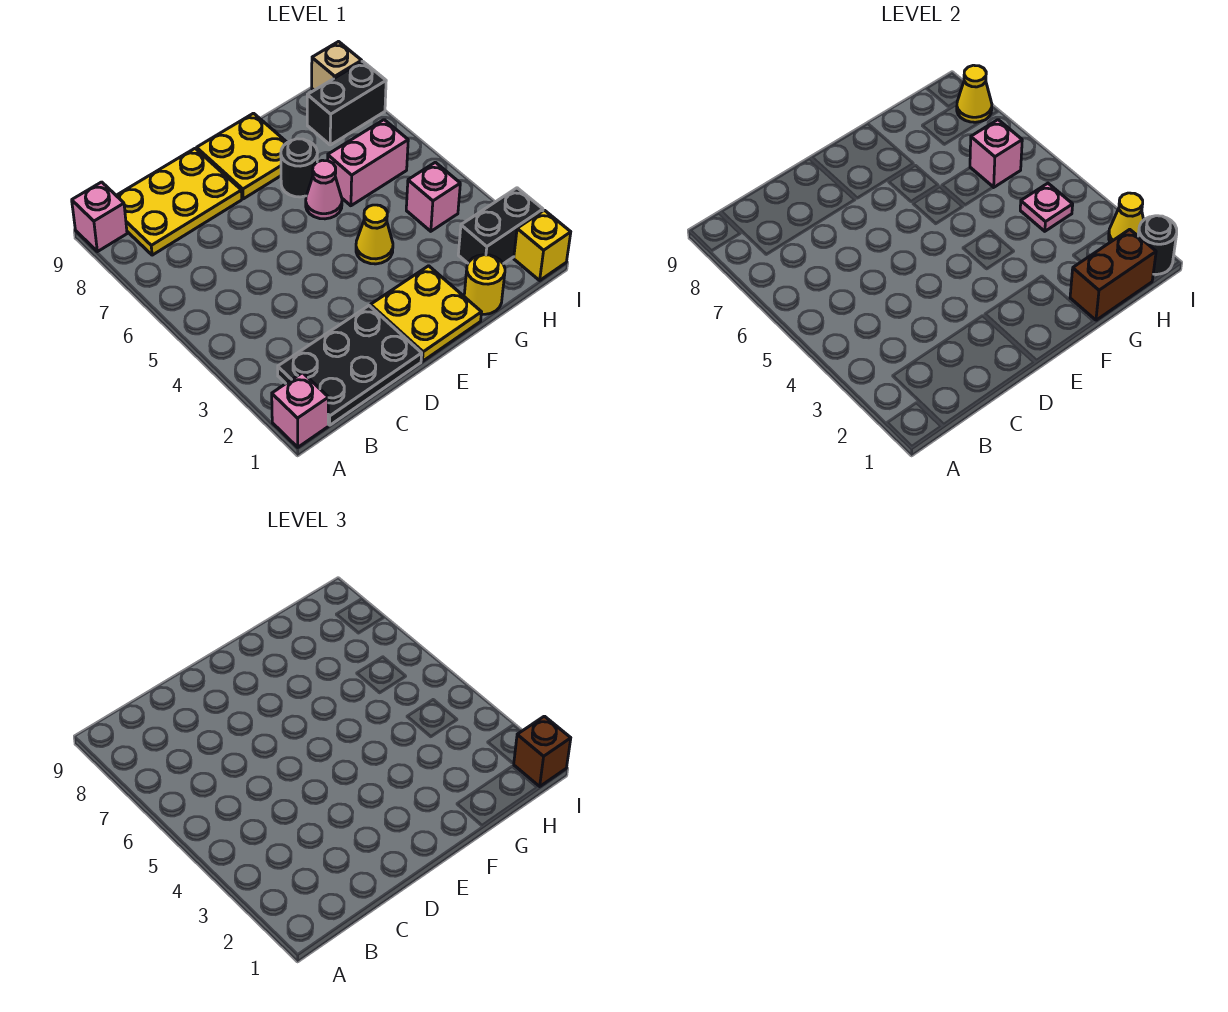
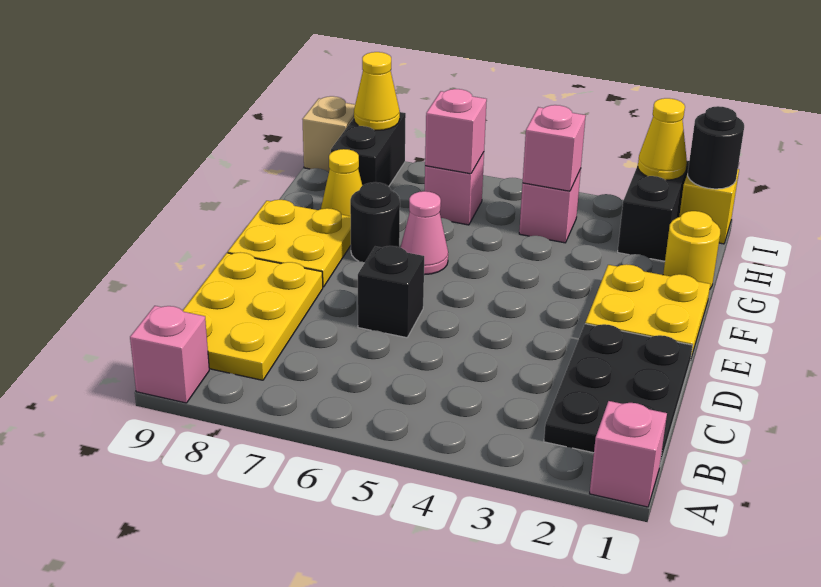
none -> black brick D6 level 1
yellow cone F4 level 1 -> yellow cone G8 level 1
brown brick G1:H1 level 2 -> none
pink brick G6:H6 level 1 -> pink brick H6 level 1
pink plate H4 level 2 -> pink brick H4 level 2
brown brick I1 level 3 -> none

